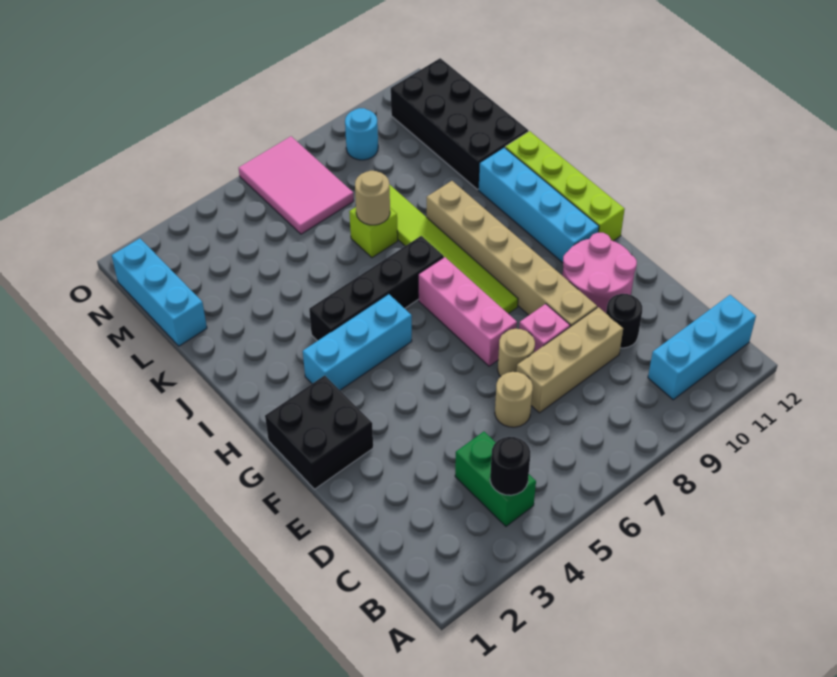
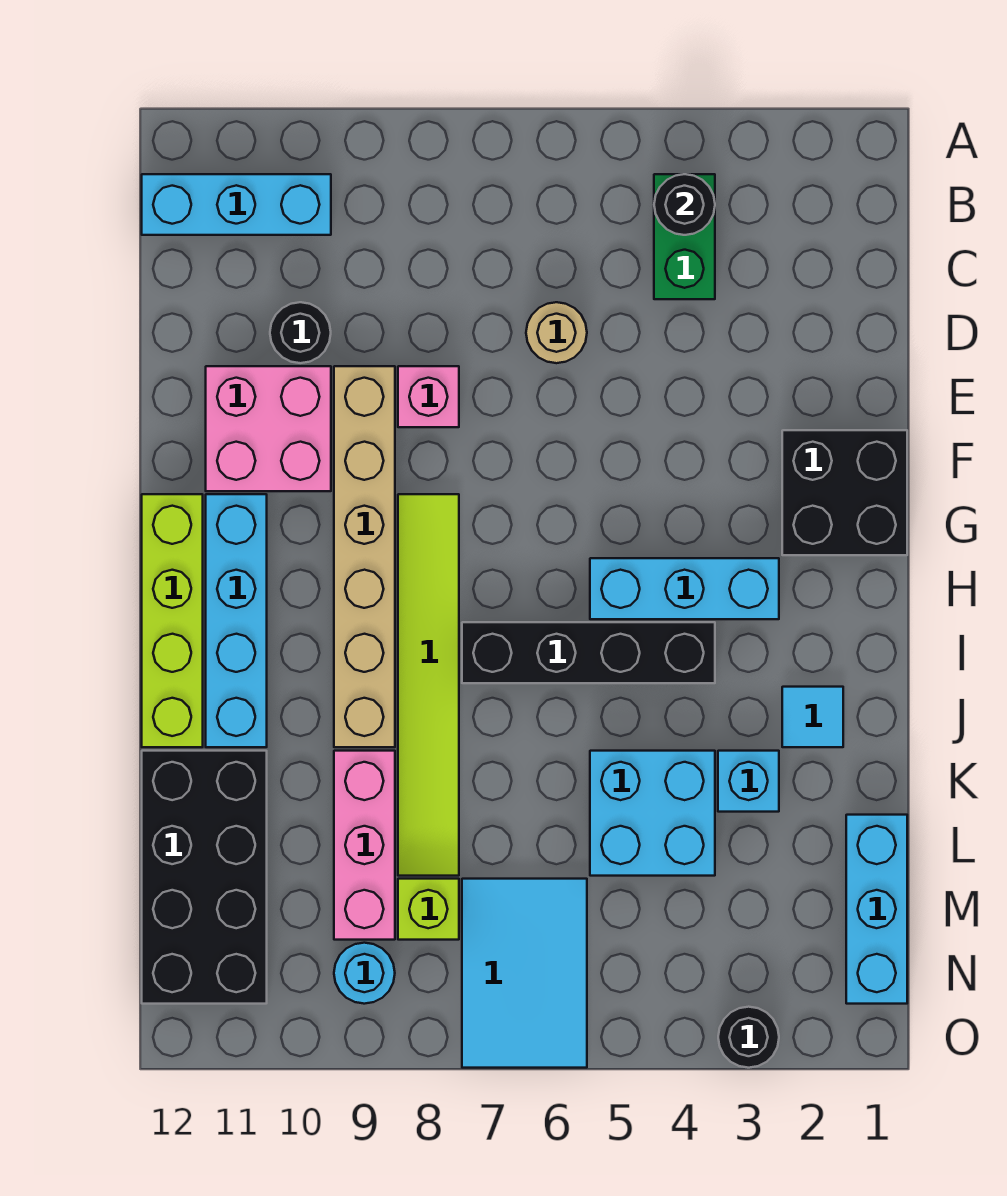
tan brick D7:D9 level 1 -> none
tan round brick E7 level 1 -> none
pink round brick E10:F11 level 1 -> pink brick E10:F11 level 1
pink brick F7:H7 level 1 -> pink brick K9:M9 level 1
none -> cyan tile J2 level 1
none -> cyan brick K3 level 1
none -> cyan brick K4:L5 level 1
lime brick K7 level 1 -> lime brick M8 level 1
tan round brick K7 level 2 -> none
pink tile M6:O7 level 1 -> cyan tile M6:O7 level 1
none -> black round brick O3 level 1

